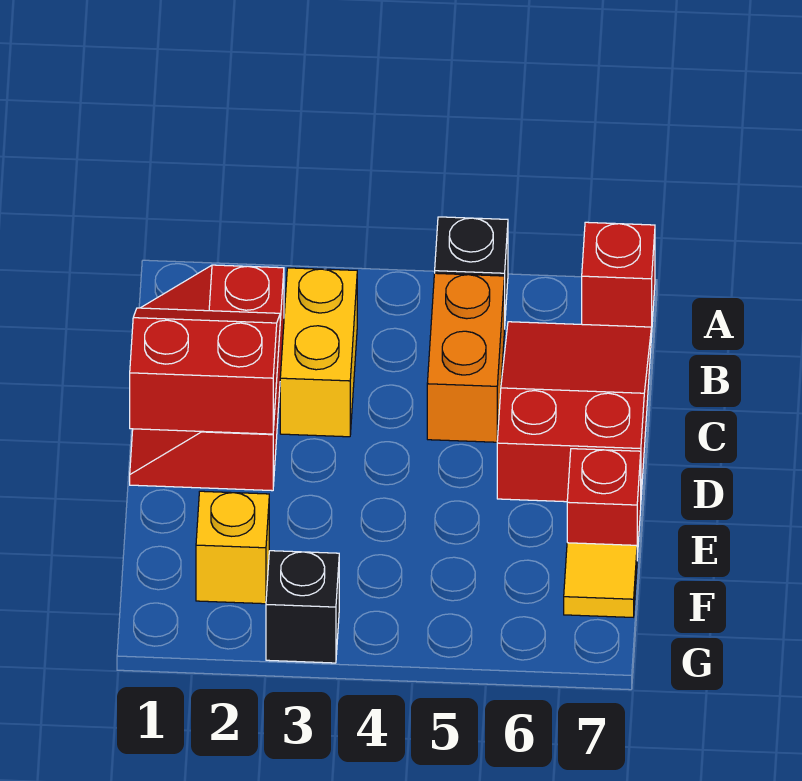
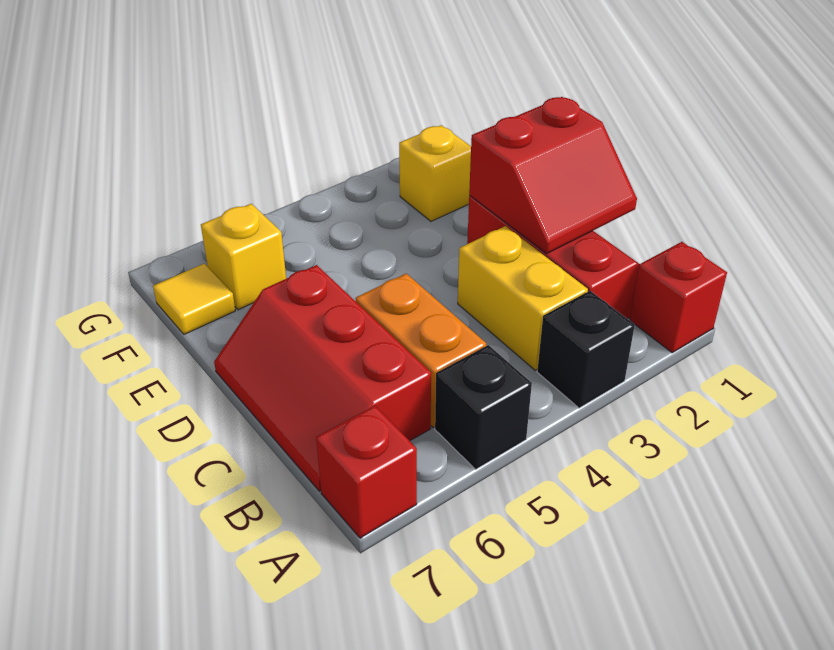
red slope B6:D7 level 1 top D -> red slope B6:D7 level 1 top 6
red brick E7 level 1 -> red brick A1 level 1
none -> yellow brick F6 level 1
black brick G3 level 1 -> black brick A3 level 1

